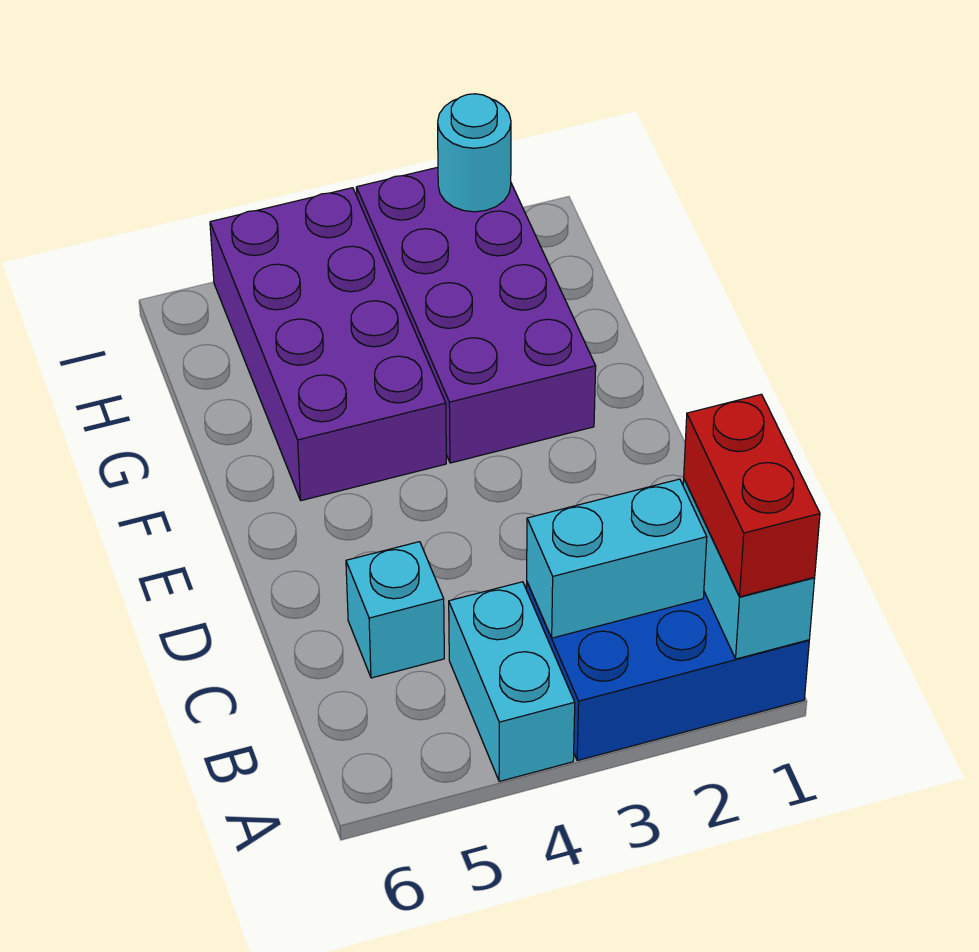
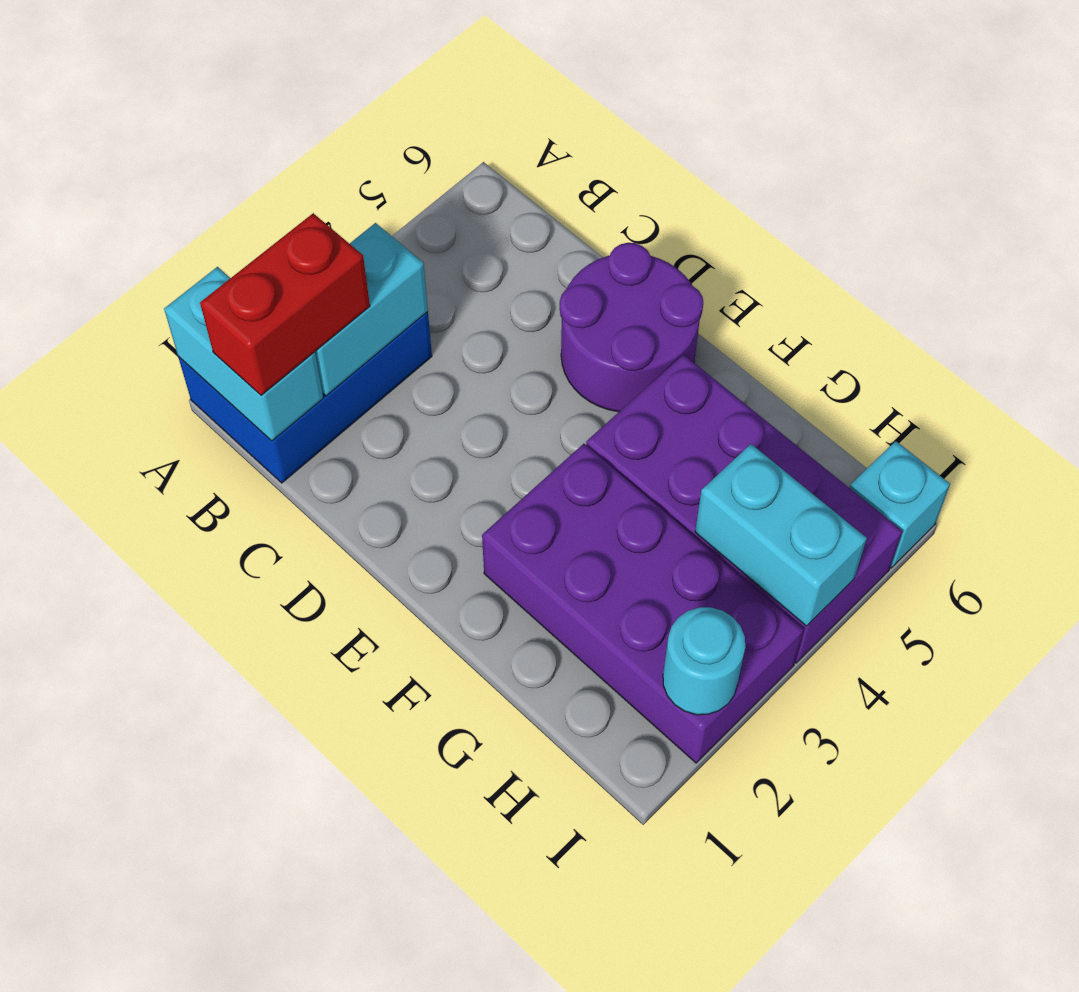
red brick A1:B1 level 3 -> red brick B1:B2 level 3
cyan brick A4:B4 level 1 -> cyan brick H4:I4 level 2
cyan brick C5 level 1 -> cyan brick I6 level 1
none -> purple round brick D5:E6 level 1

